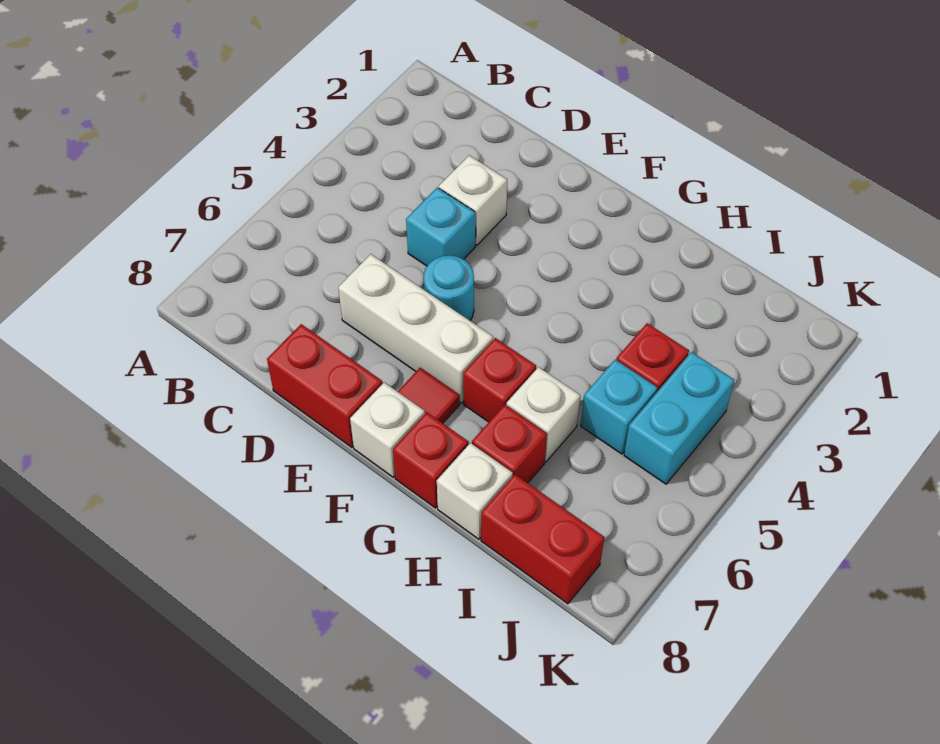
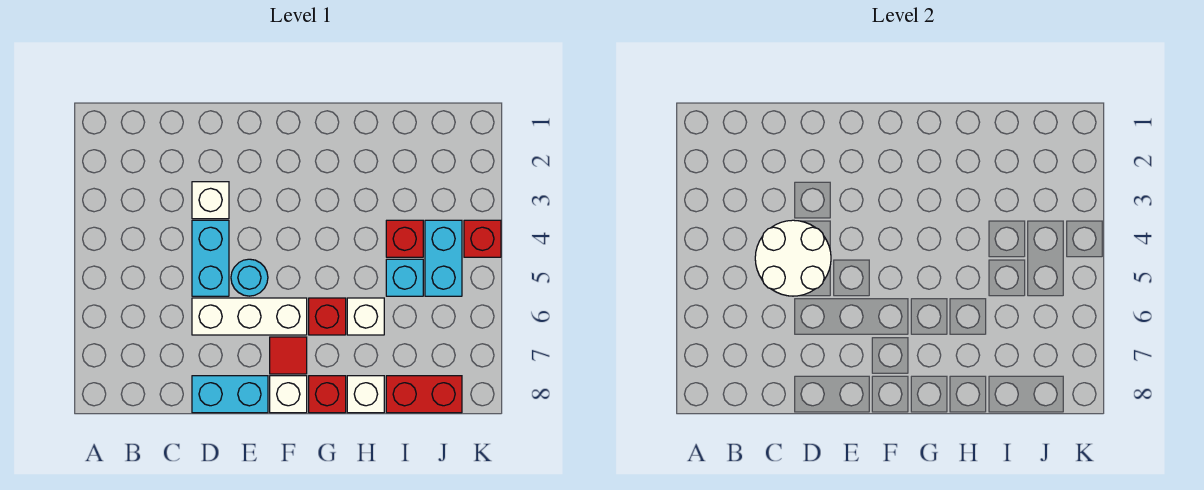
none -> white round brick C4:D5 level 2
cyan brick D4 level 1 -> cyan brick D4:D5 level 1
red brick D8:E8 level 1 -> cyan brick D8:E8 level 1
red brick H7 level 1 -> red brick K4 level 1

